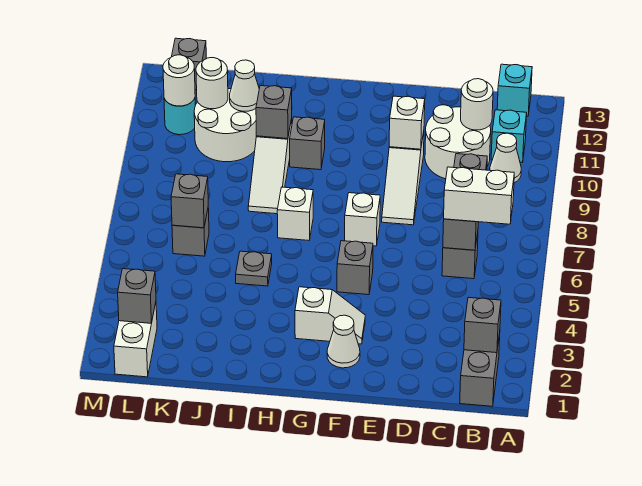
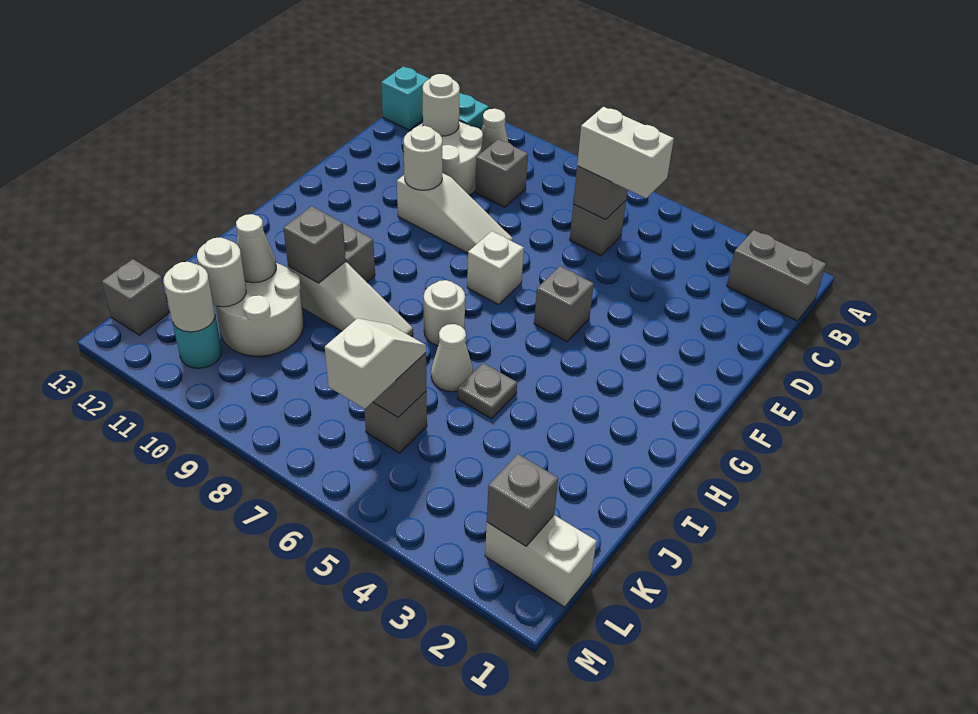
grey brick B2 level 2 -> none
white brick B6:C6 level 3 -> white brick C5:C6 level 3
white brick E10 level 2 -> white round brick E10 level 2
white cone F2 level 1 -> white cone I6 level 1
white slope F3:G3 level 1 top G -> white slope K6:L6 level 3 top L
white brick H7 level 1 -> white round brick H7 level 1

